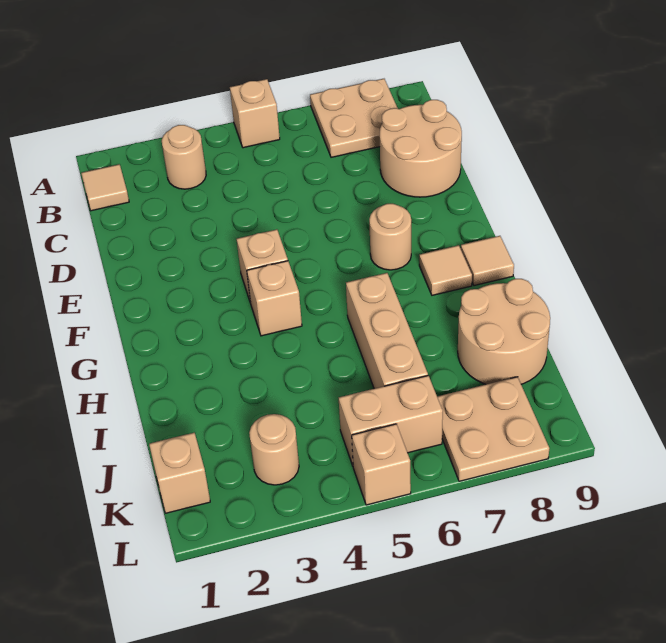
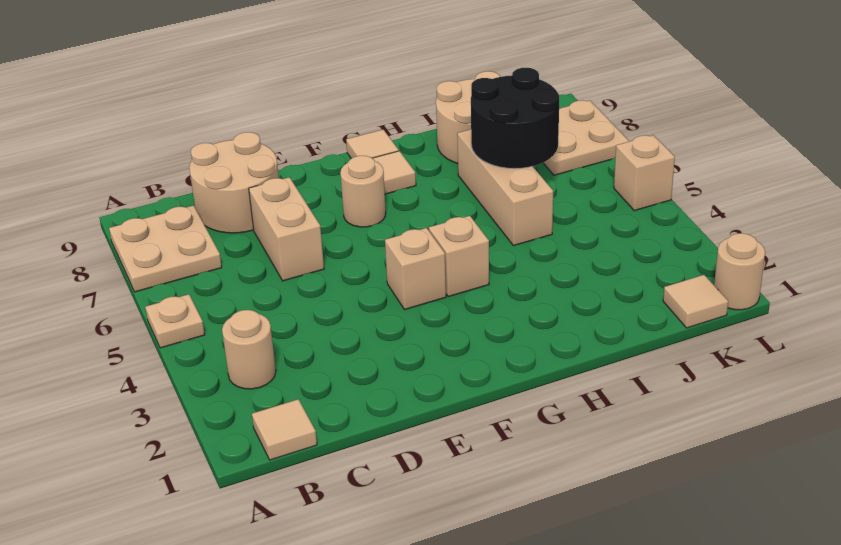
tan brick A5 level 1 -> tan plate A5 level 1
tan brick H6:J6 level 1 -> tan brick I5:I7 level 1
none -> black round brick I6:J7 level 2
tan brick K1 level 1 -> tan tile K1 level 1
tan round brick K3 level 1 -> tan round brick L1 level 1
tan brick K5:K6 level 1 -> tan brick D6:D7 level 1

